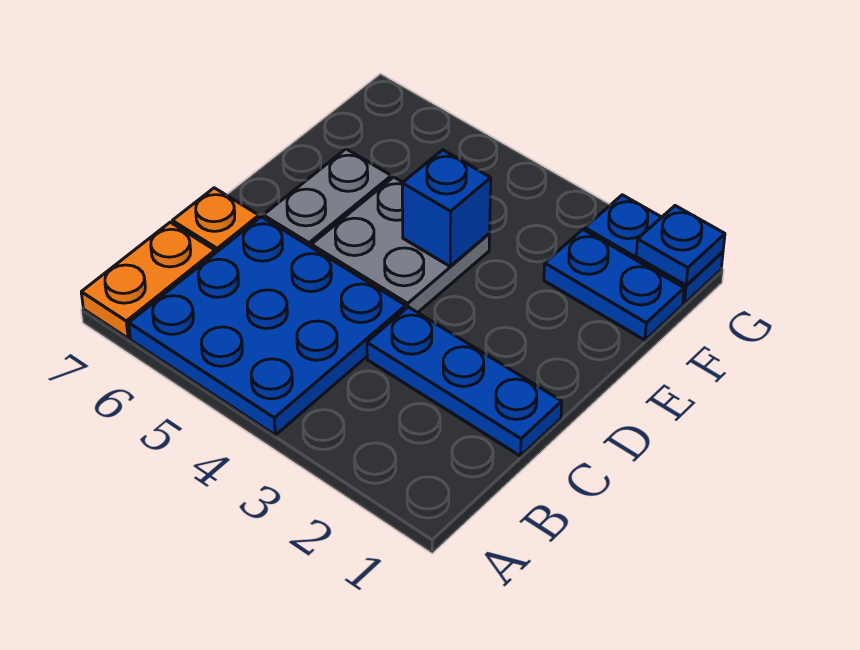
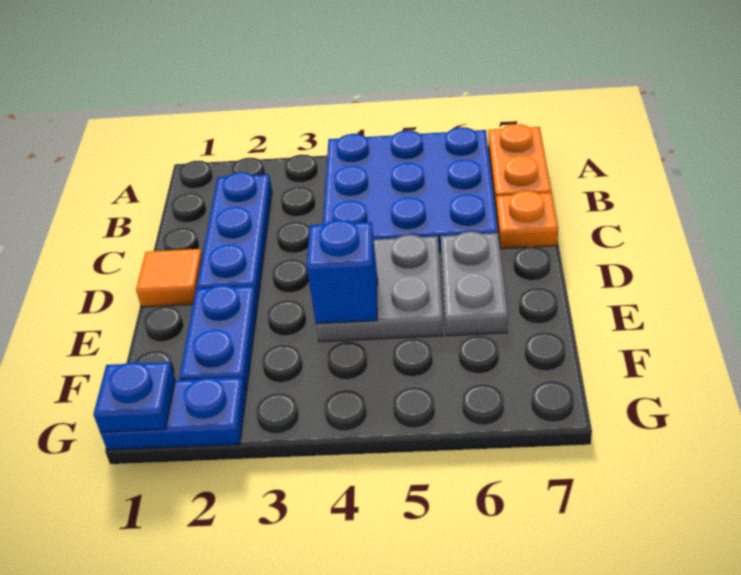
blue plate C1:C3 level 1 -> blue plate B2:D2 level 1
none -> orange tile D1 level 1
blue plate F1:F2 level 1 -> blue plate E2:F2 level 1

